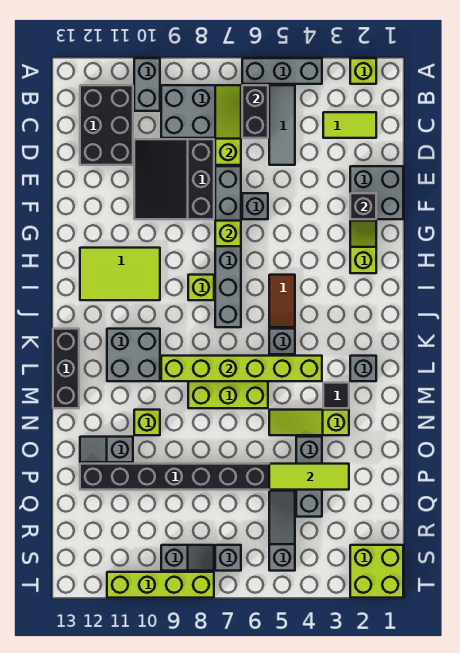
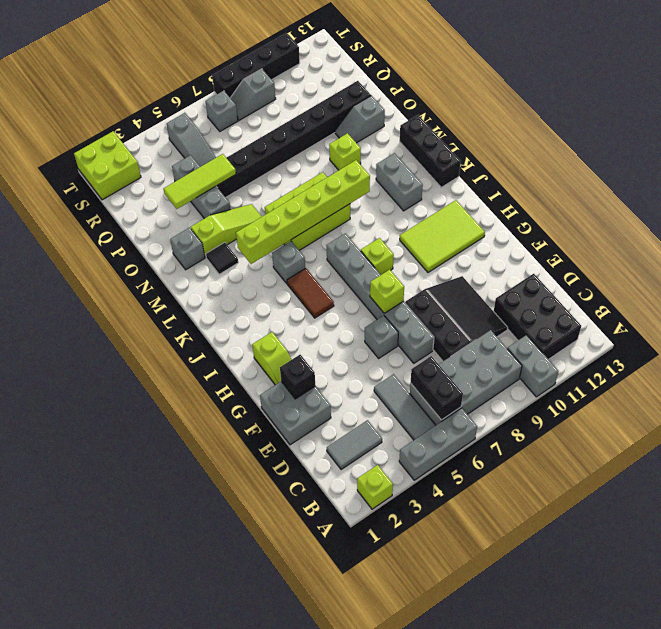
lime slope B7:D7 level 2 top D -> none
lime tile C2:C3 level 1 -> grey tile C2:C3 level 1
grey brick K10:L11 level 1 -> grey brick K11:L11 level 1
grey brick L2 level 1 -> grey brick N2 level 1
grey slope O11:O12 level 1 top 11 -> grey slope O11:O12 level 1 top 12
lime brick T8:T11 level 1 -> black brick T8:T11 level 1

